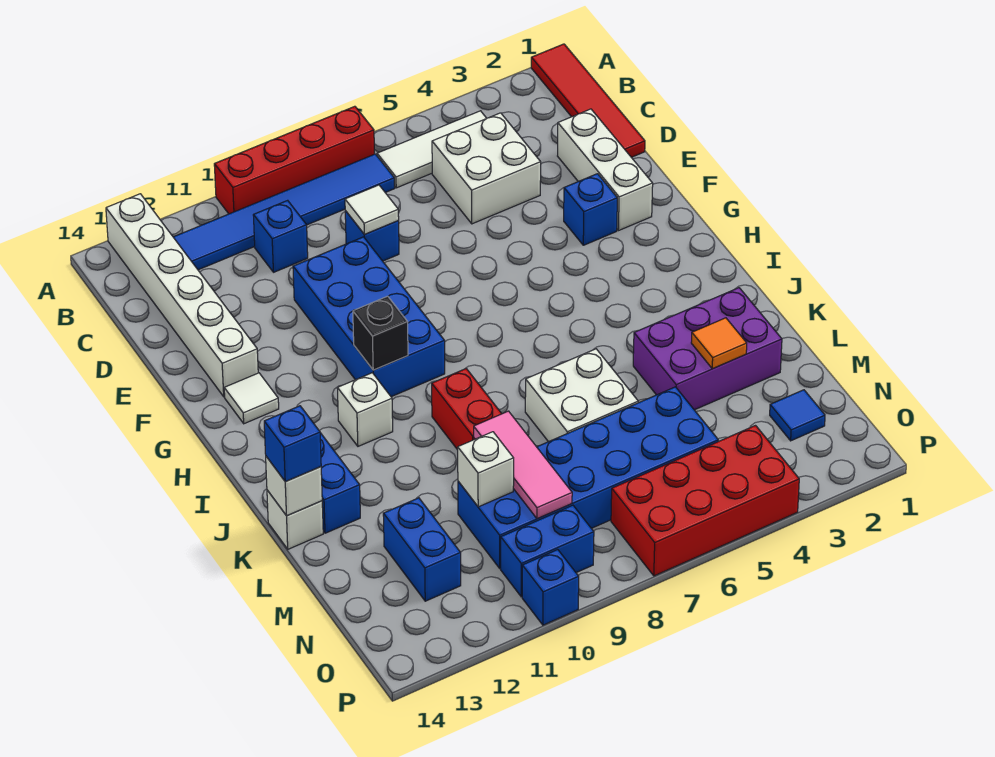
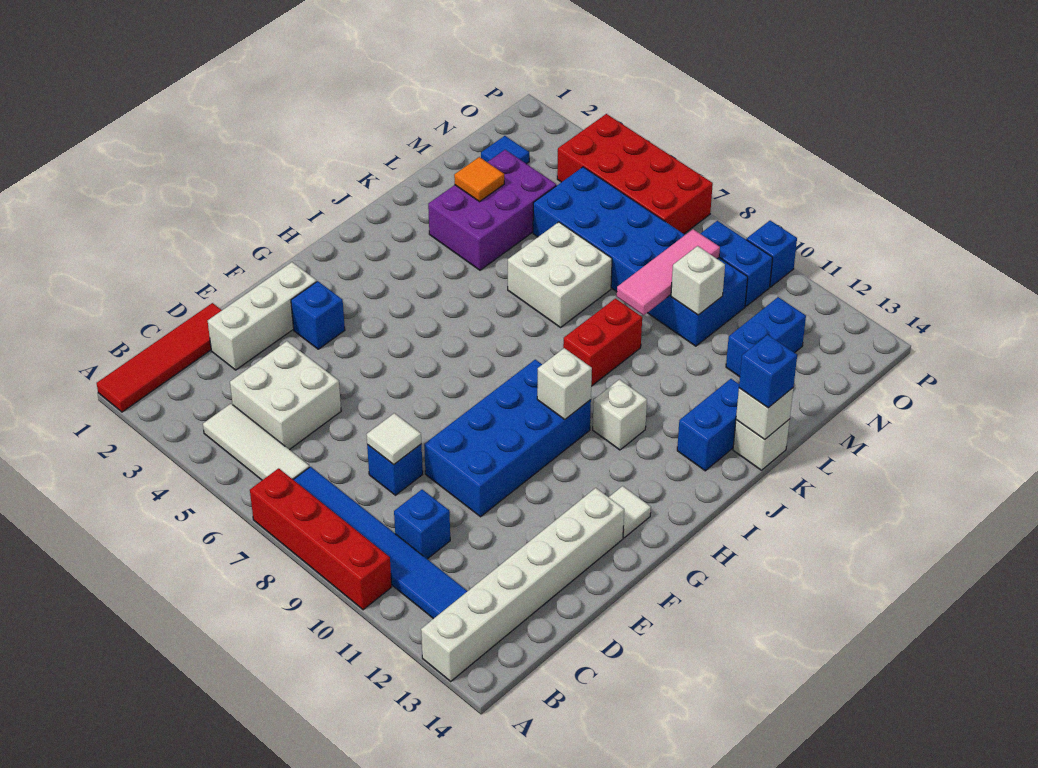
black brick H10 level 2 -> white brick H10 level 2
purple brick K2:L4 level 1 -> purple brick K3:M4 level 1

